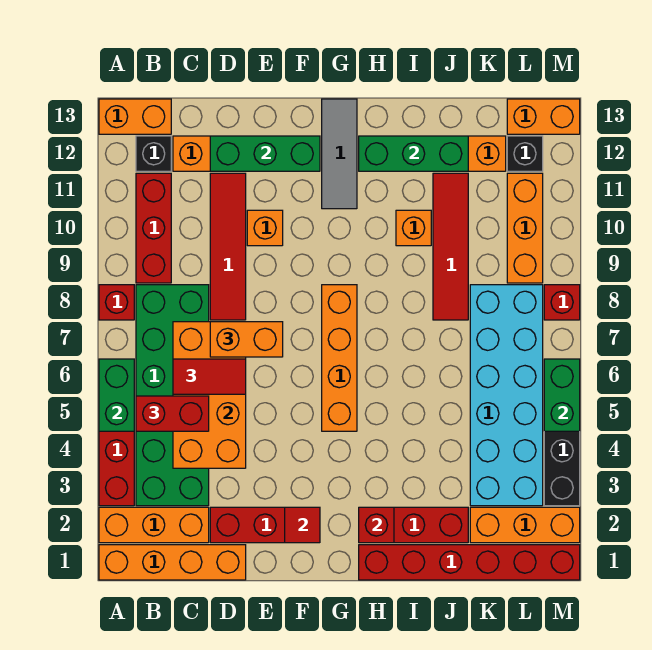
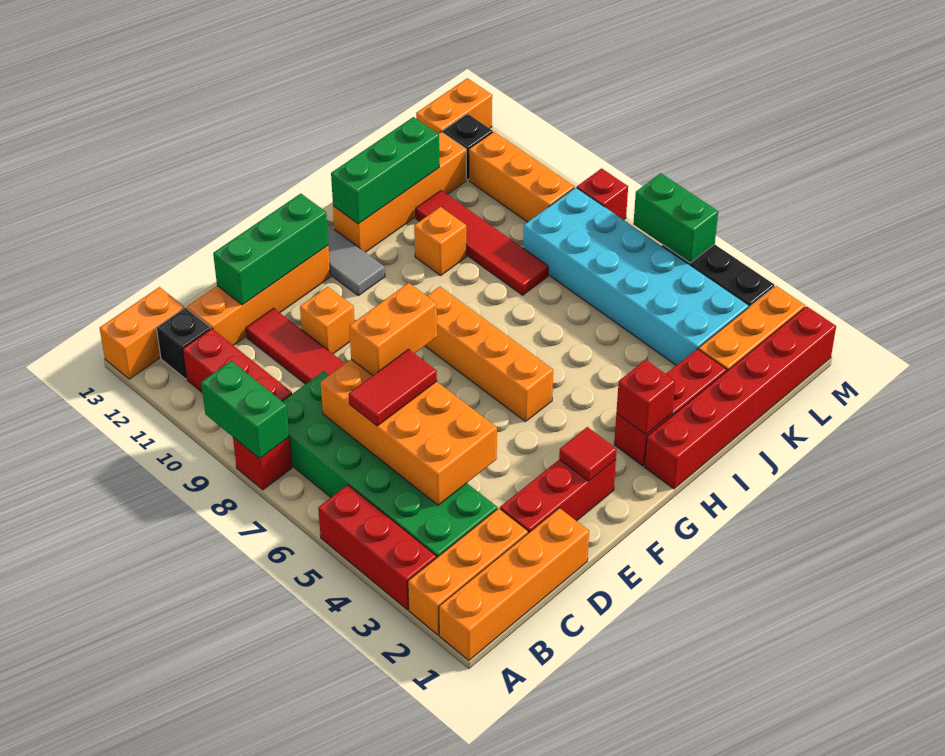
green brick A5:A6 level 2 -> green brick A8:A9 level 2
red brick B5:C5 level 3 -> none

